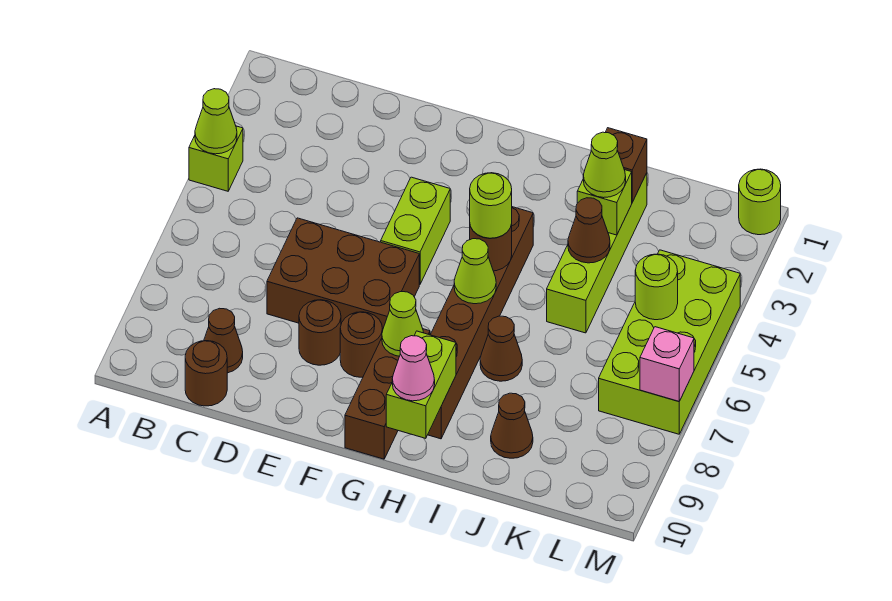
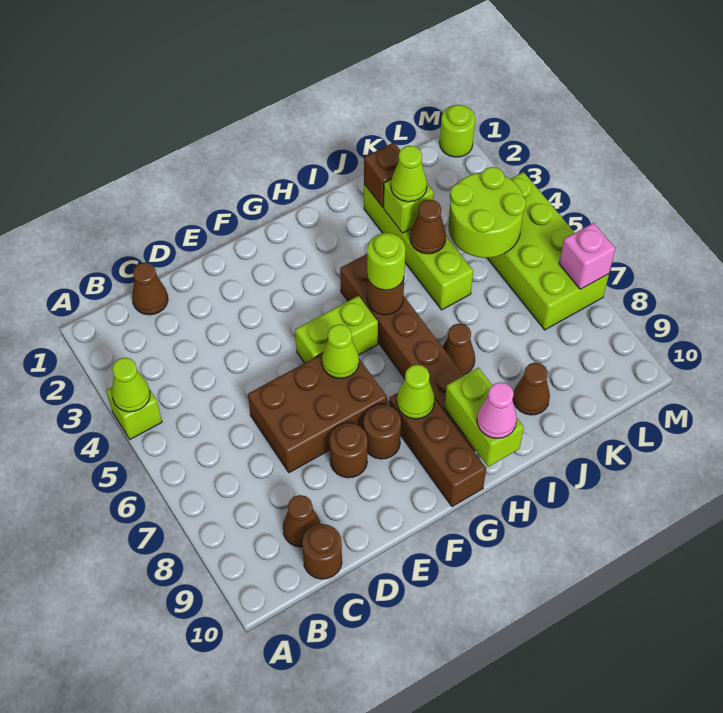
none -> brown cone C1 level 1
lime brick F4:F5 level 1 -> lime brick F5:G5 level 1
lime cone H6 level 2 -> lime cone F6 level 2
lime round brick L5 level 2 -> lime round brick K4:L5 level 2

